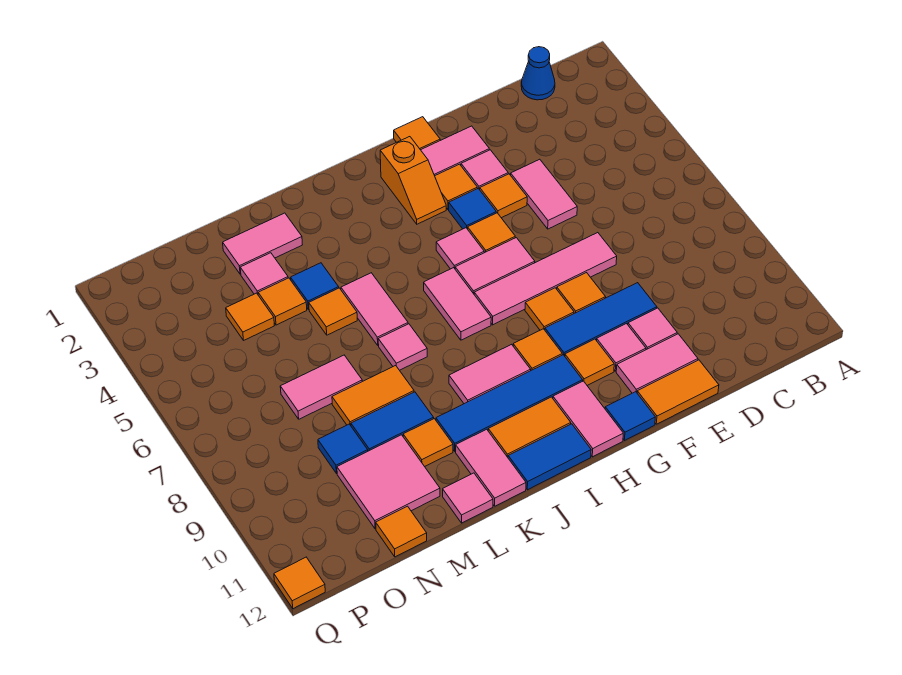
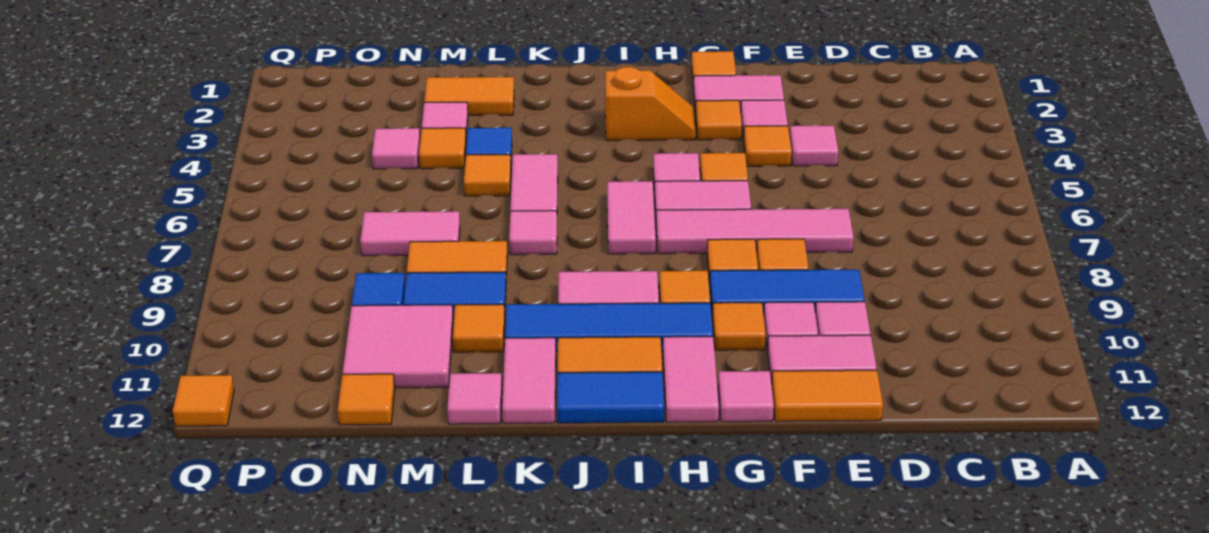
blue cone C1 level 1 -> none
pink tile E4:E5 level 1 -> pink tile E4 level 1
blue tile G4 level 1 -> none
blue tile G12 level 1 -> pink tile G12 level 1
orange slope H2:H3 level 1 top 2 -> orange slope H3:I3 level 1 top I
pink tile L2:M2 level 1 -> orange tile L2:M2 level 1
orange tile N4 level 1 -> pink tile N4 level 1

